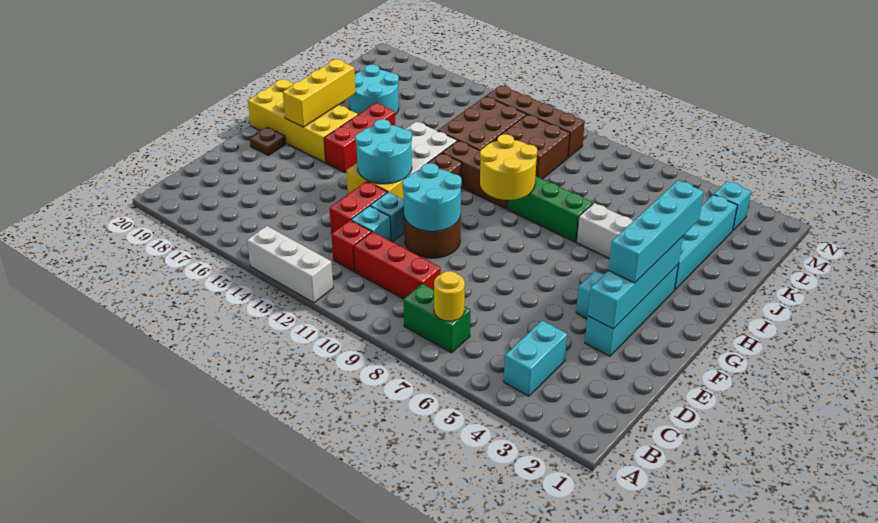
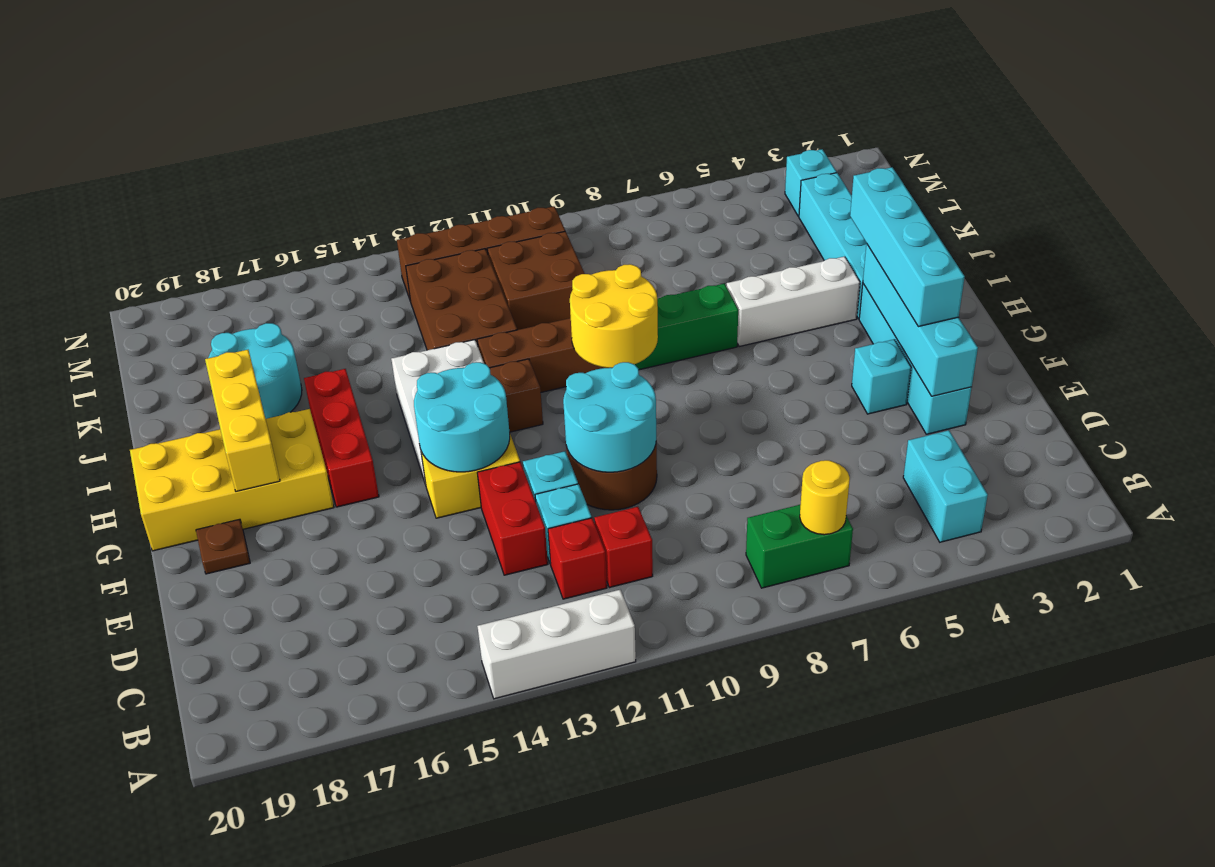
red brick C9:C11 level 1 -> red brick C11 level 1

